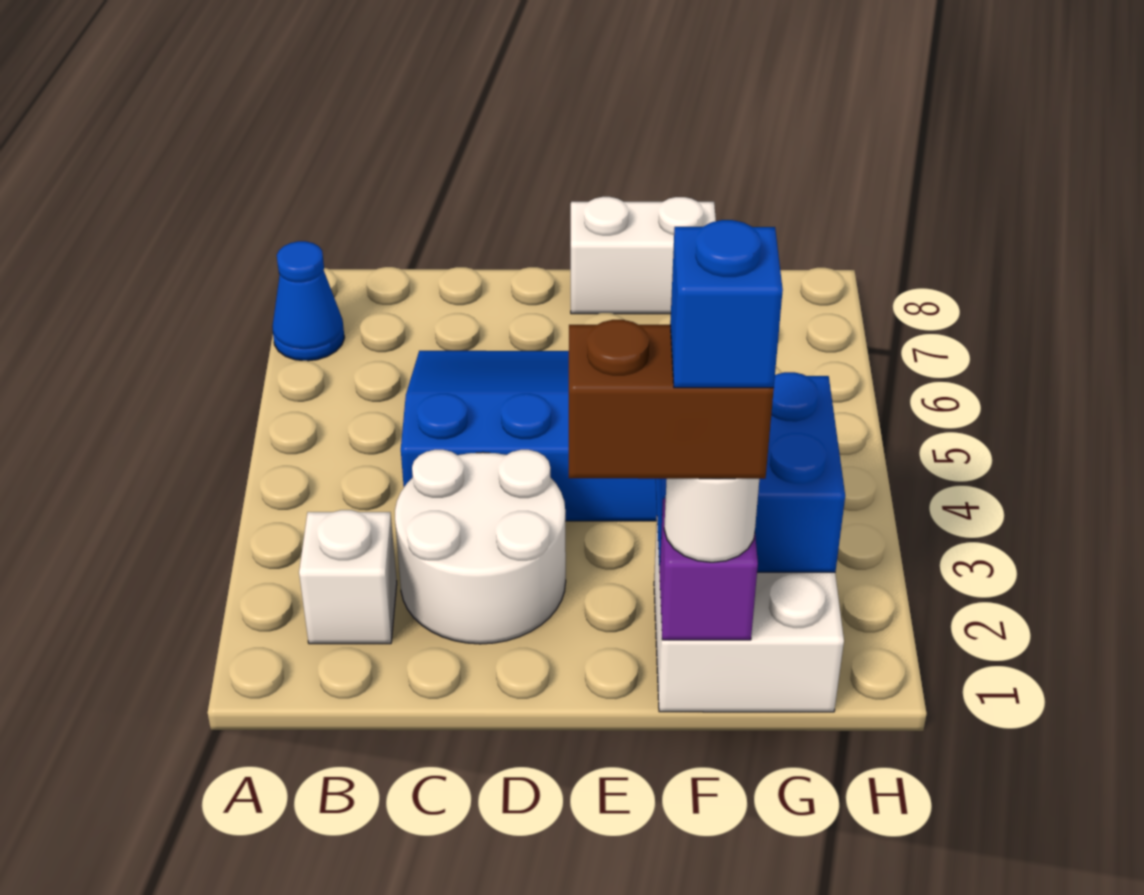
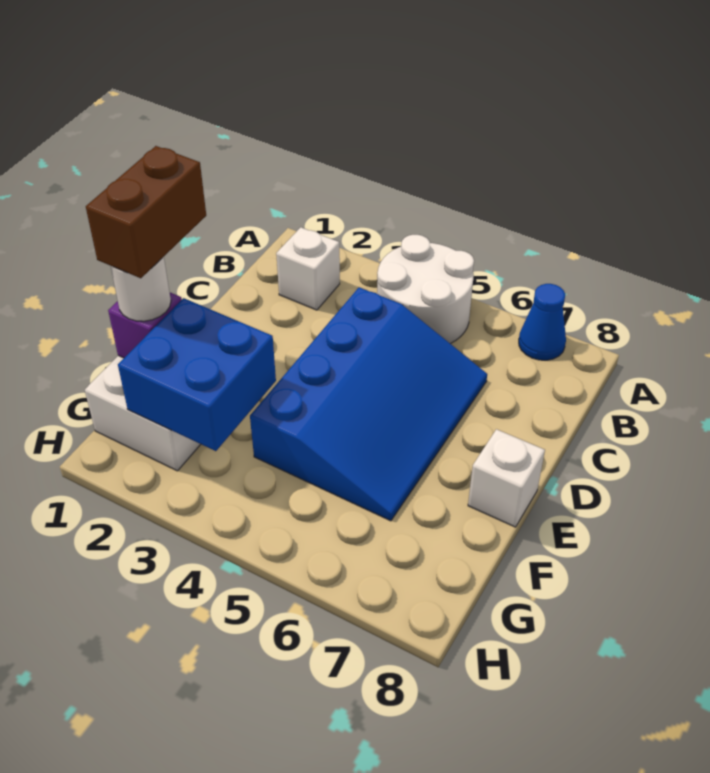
white round brick C2:D3 level 1 -> white round brick A4:B5 level 1
white brick E8:F8 level 1 -> white brick E8 level 1
blue brick F1 level 5 -> none

